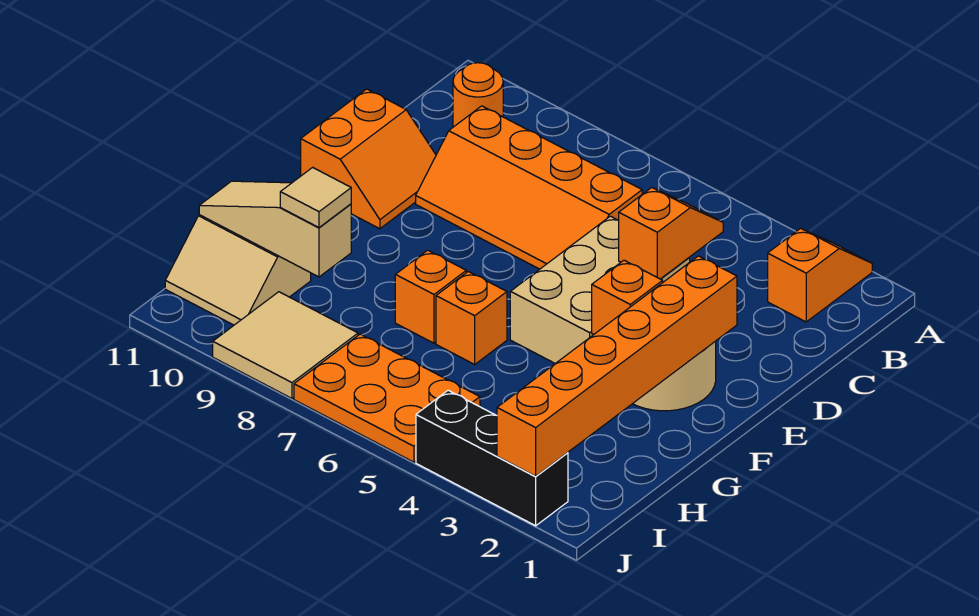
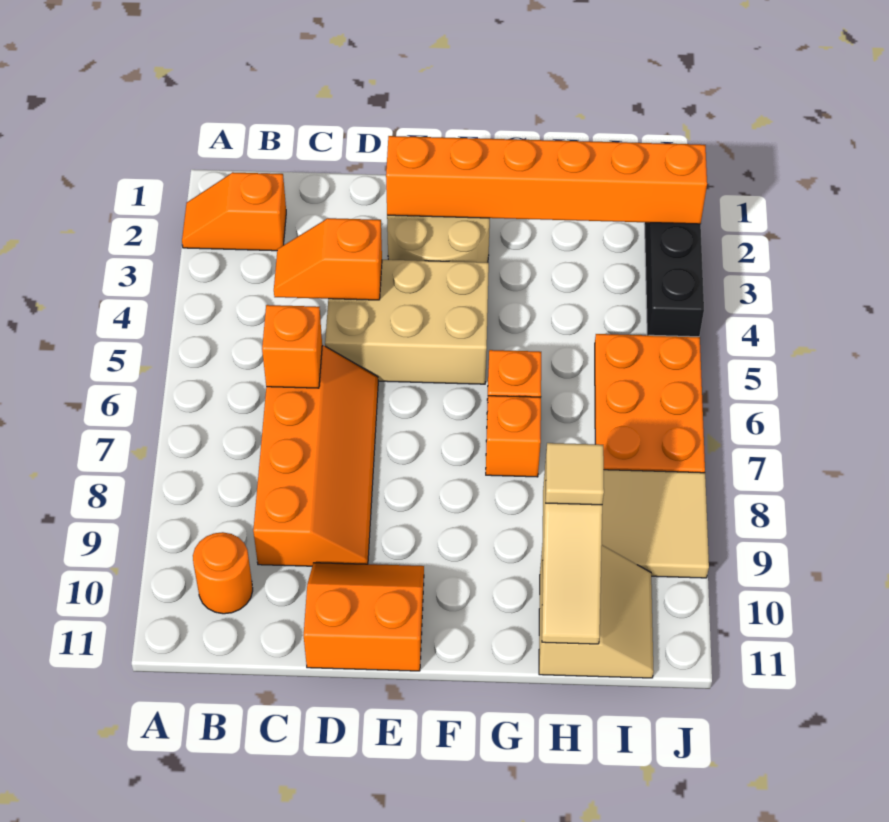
orange brick F3 level 2 -> orange brick C6 level 2

